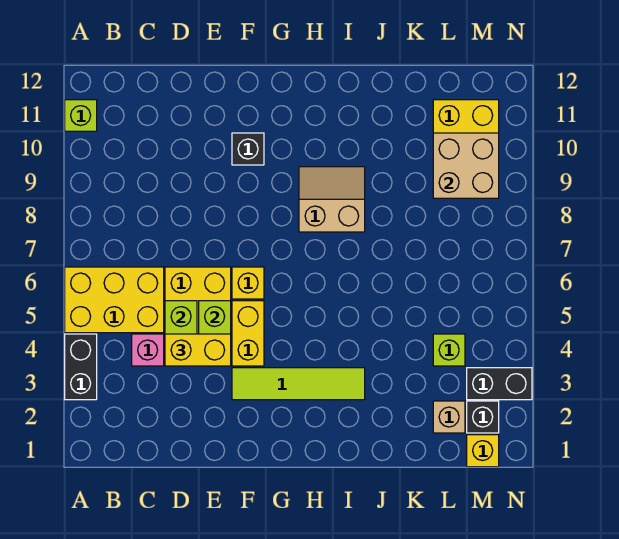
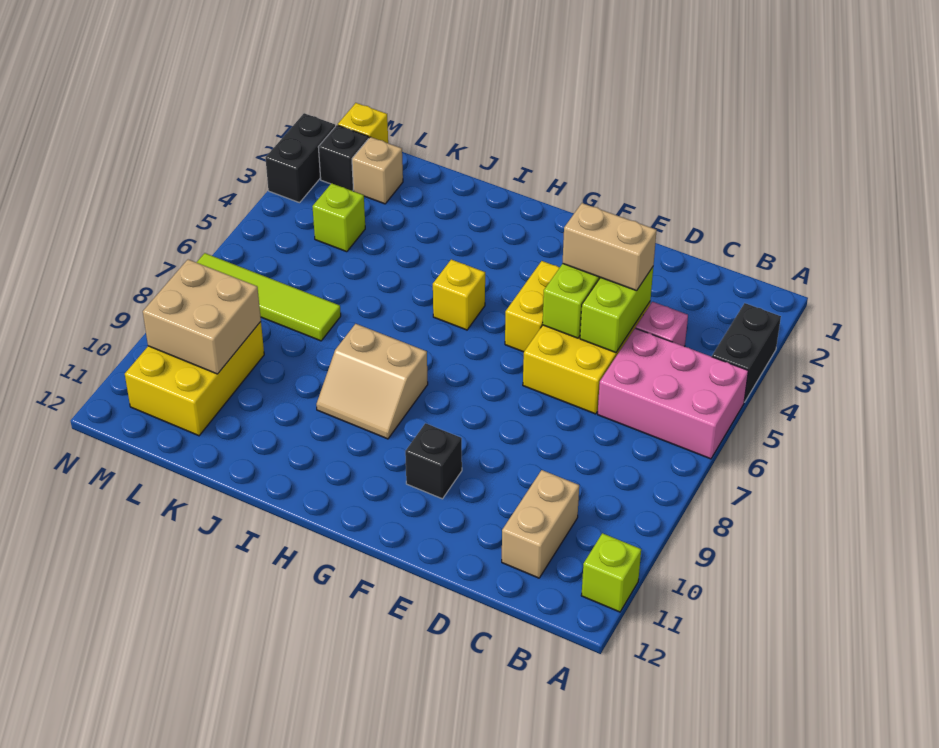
yellow brick A5:C6 level 1 -> pink brick A5:C6 level 1
none -> tan brick C10:C11 level 1
yellow brick D4:E4 level 3 -> tan brick D4:E4 level 3
lime tile F3:I3 level 1 -> lime tile K7:N7 level 1
yellow brick F6 level 1 -> yellow brick H5 level 1
black brick M3:N3 level 1 -> black brick N2:N3 level 1

